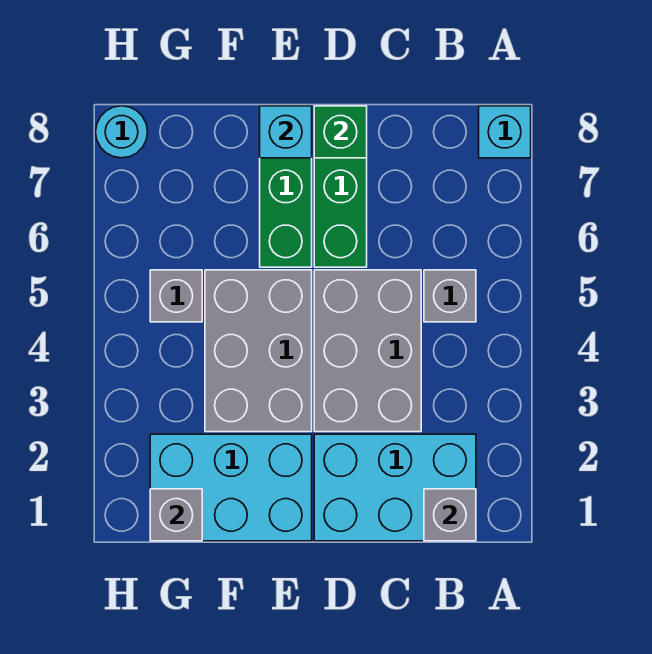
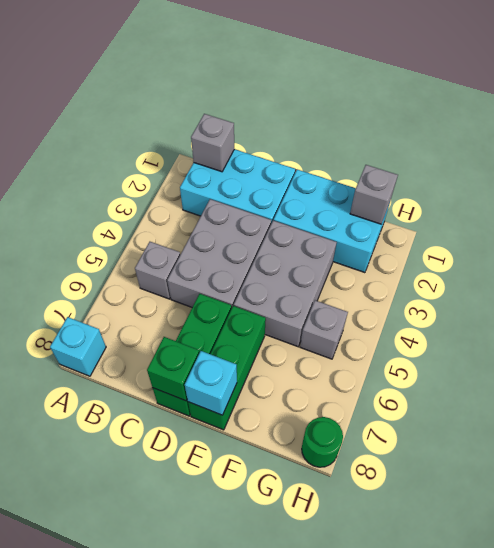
cyan round brick H8 level 1 -> green round brick H8 level 1

